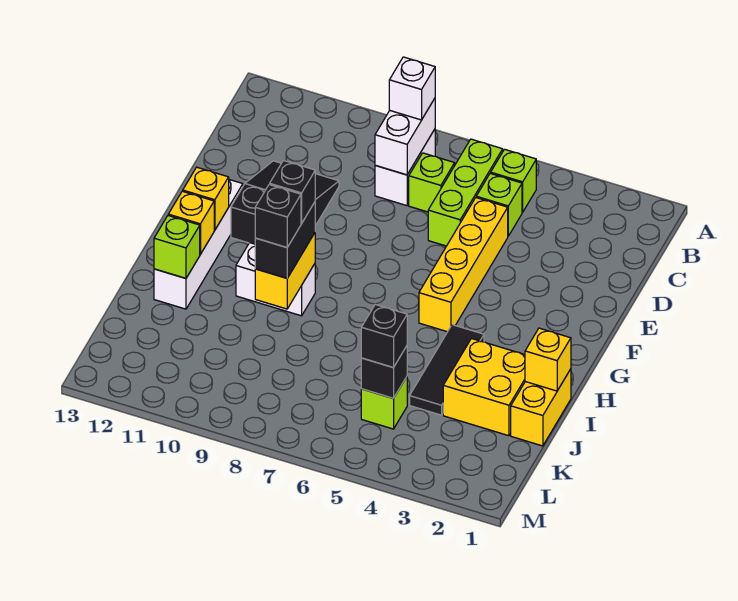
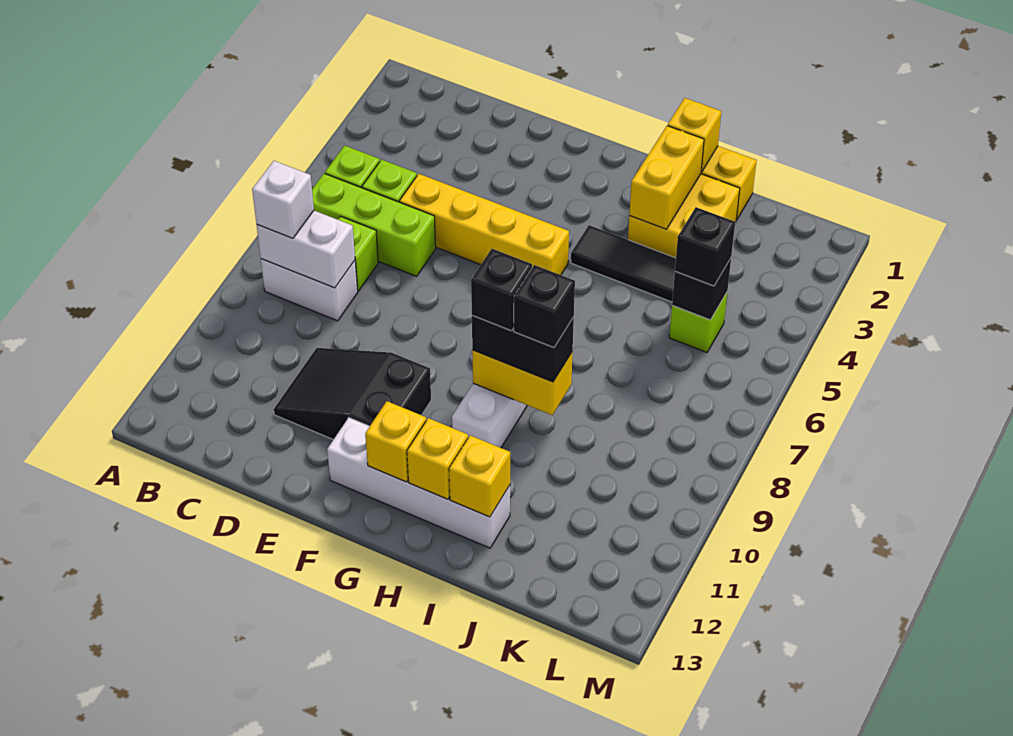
none -> yellow brick I2:I3 level 2
lime brick I12 level 2 -> yellow brick I12 level 2

